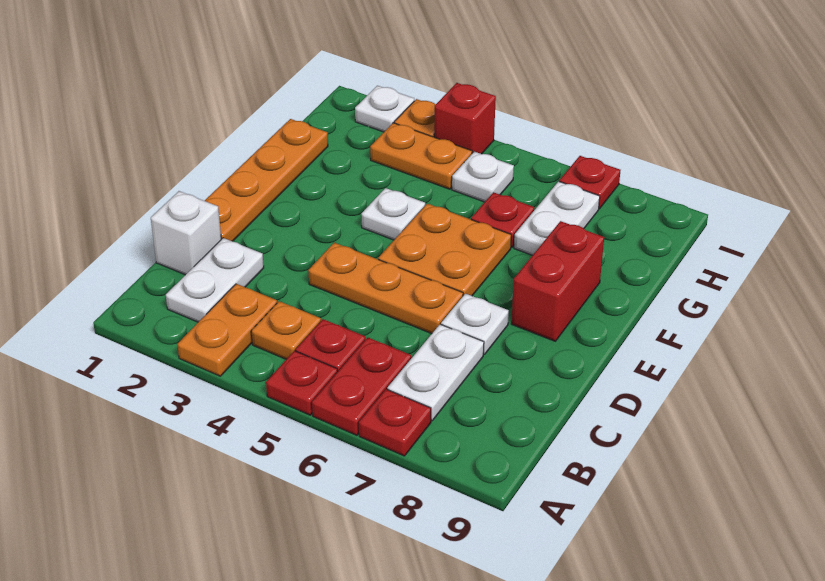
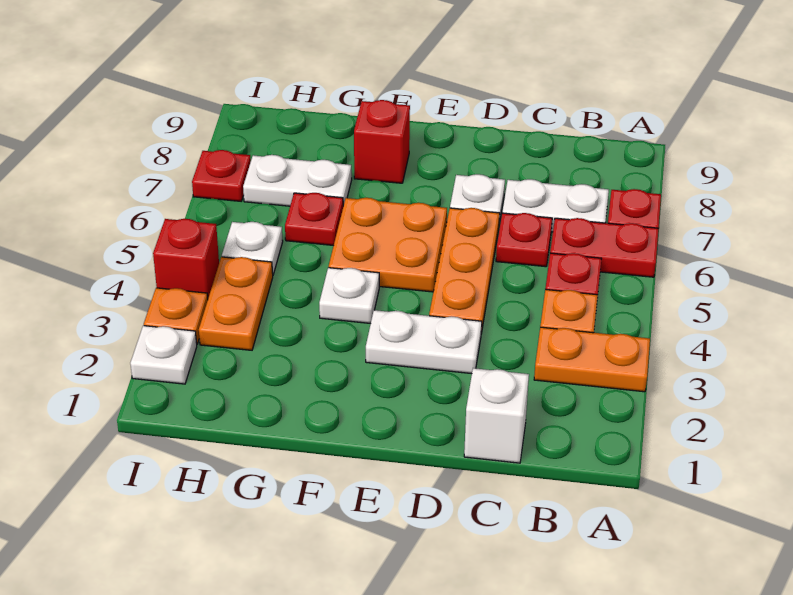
red plate A5 level 1 -> red plate C6 level 1
white plate B2:C2 level 1 -> white plate D3:E3 level 1
orange plate D1:G1 level 1 -> none
red brick E8:F8 level 1 -> red brick F8 level 1

